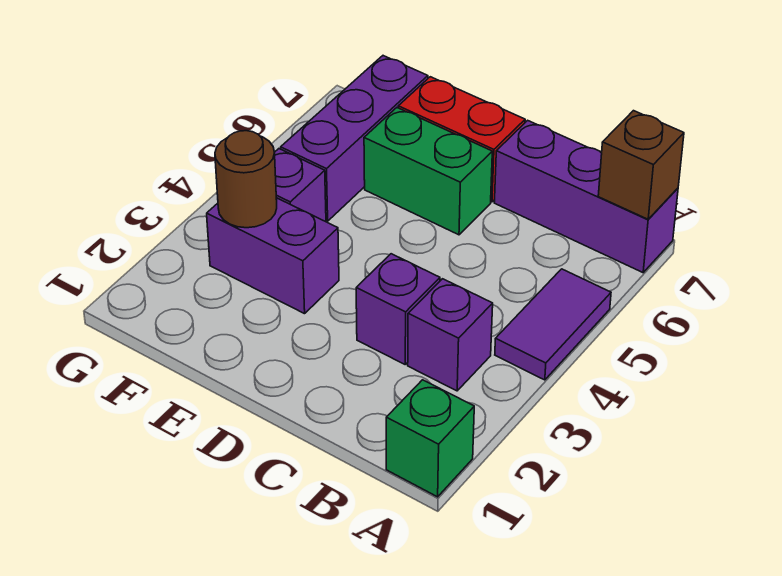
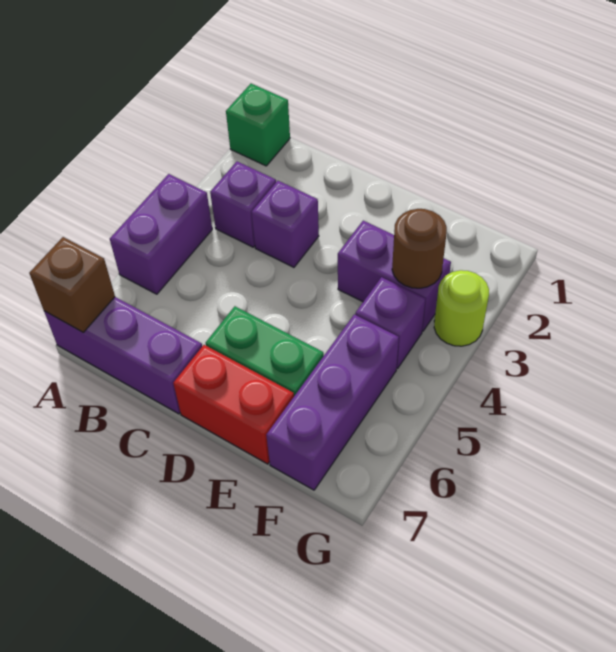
purple tile A4:A5 level 1 -> purple brick A4:A5 level 1
none -> lime round brick G3 level 1

